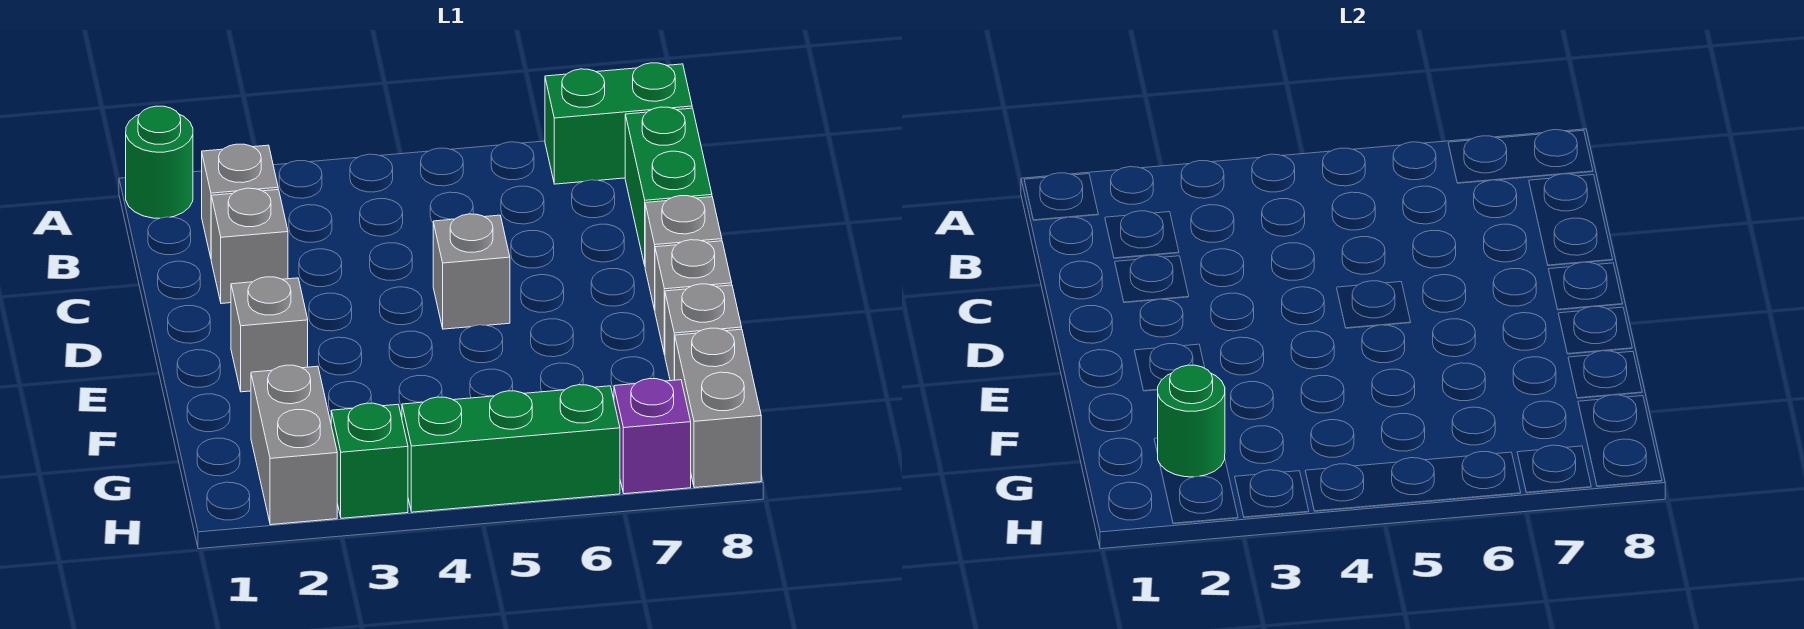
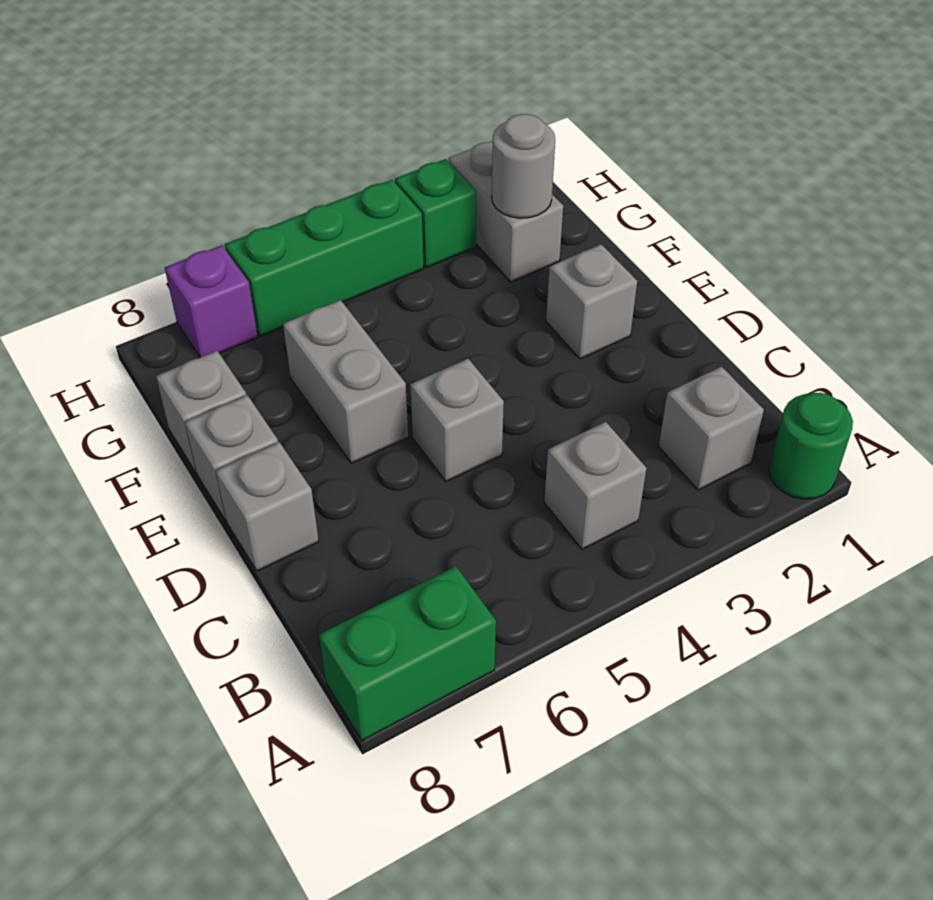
green brick B8:C8 level 1 -> none
grey brick C2 level 1 -> grey brick B4 level 1
green round brick G2 level 2 -> grey round brick G2 level 2
grey brick G8:H8 level 1 -> grey brick E6:F6 level 1

